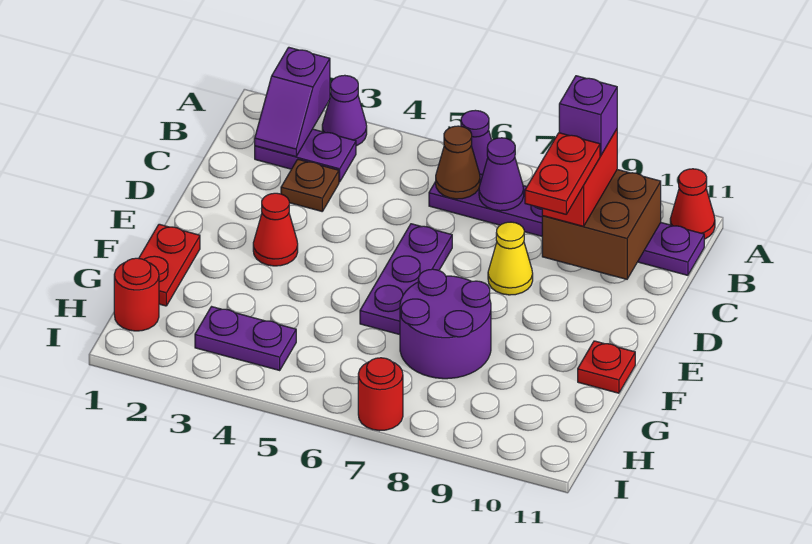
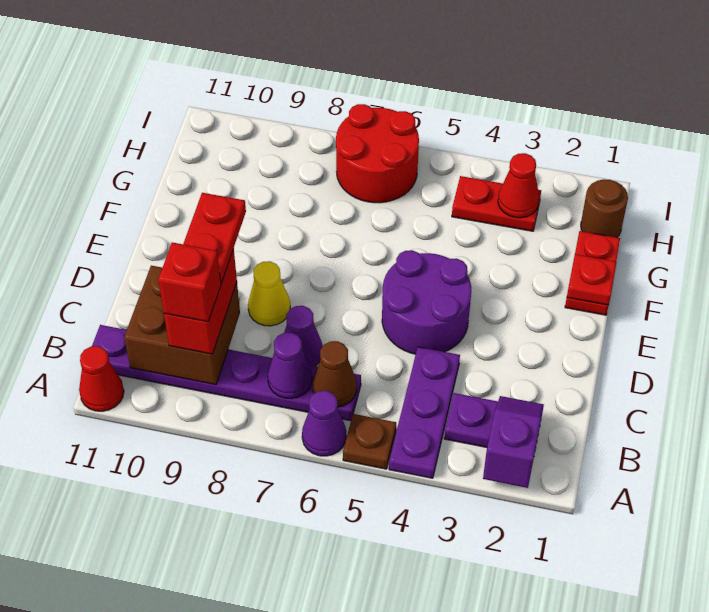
purple cone A3 level 1 -> purple cone C7 level 1
purple brick B9 level 4 -> red brick B9 level 4
brown plate C3 level 1 -> brown plate A5 level 1
purple plate D6:F6 level 1 -> purple plate A4:C4 level 1
red cone E3 level 1 -> red cone H3 level 2
purple round brick F7:G8 level 1 -> purple round brick D4:E5 level 1
red plate F11 level 1 -> red plate F1 level 2
red round brick H1 level 1 -> brown round brick H1 level 1
purple plate H3:H4 level 1 -> red plate H3:H4 level 1
red round brick I7 level 1 -> red round brick H6:I7 level 1

